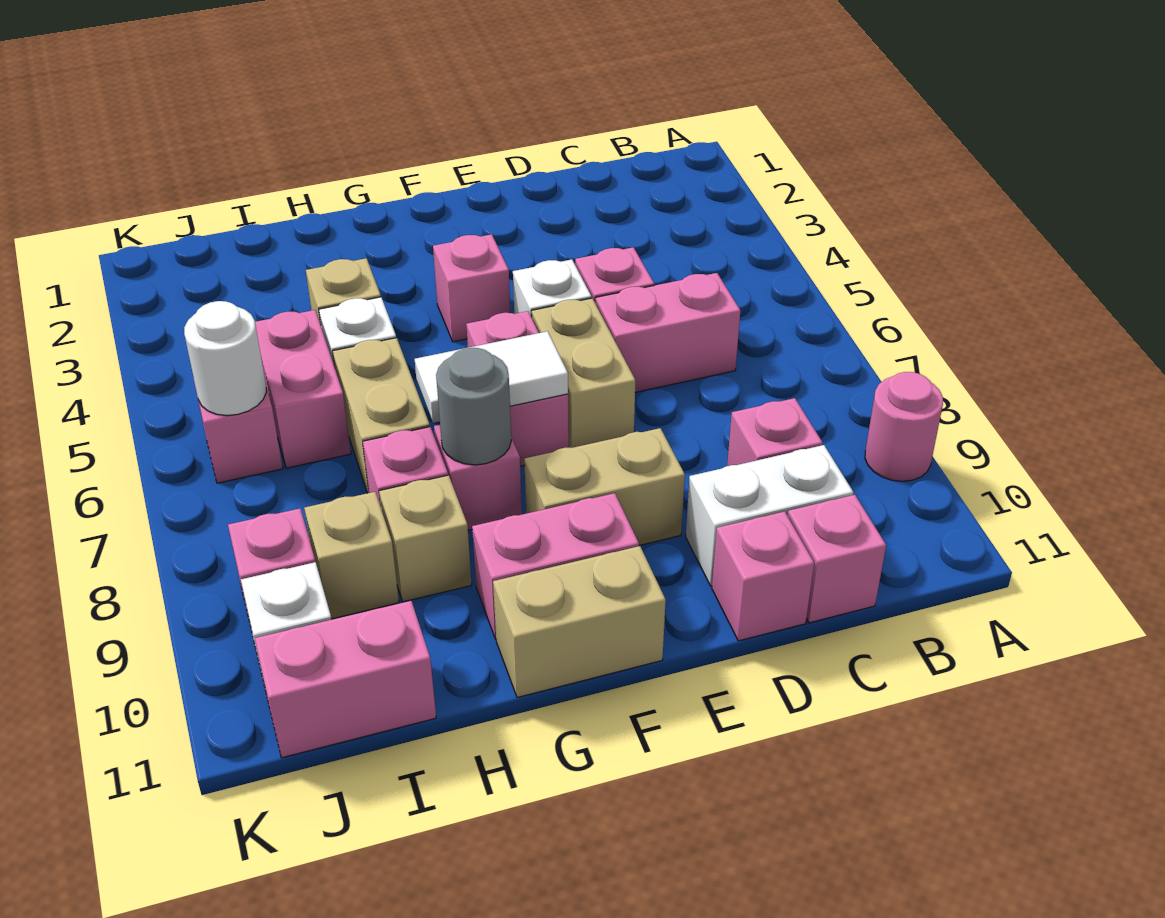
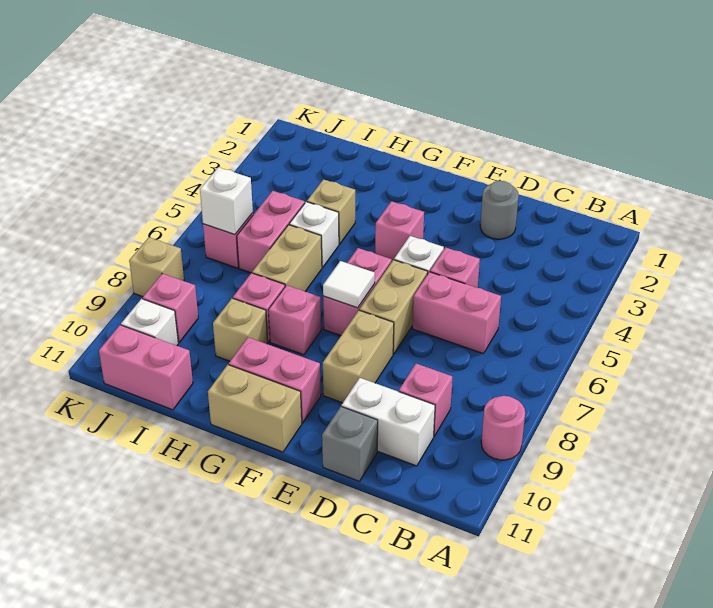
pink brick C11 level 1 -> none
pink brick D11 level 1 -> grey brick D11 level 1
tan brick E9:F9 level 1 -> tan brick E8:E9 level 1
white tile F7:G7 level 2 -> white tile F7 level 2
grey round brick G8 level 2 -> grey round brick D2 level 1
tan brick I9 level 1 -> tan brick K8 level 1
white round brick J6 level 2 -> white brick J6 level 2

